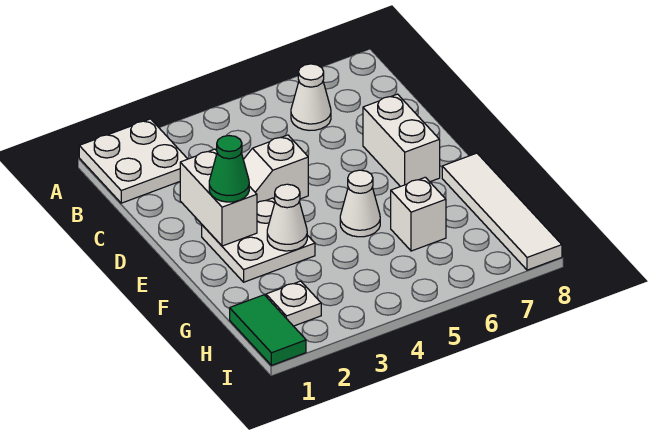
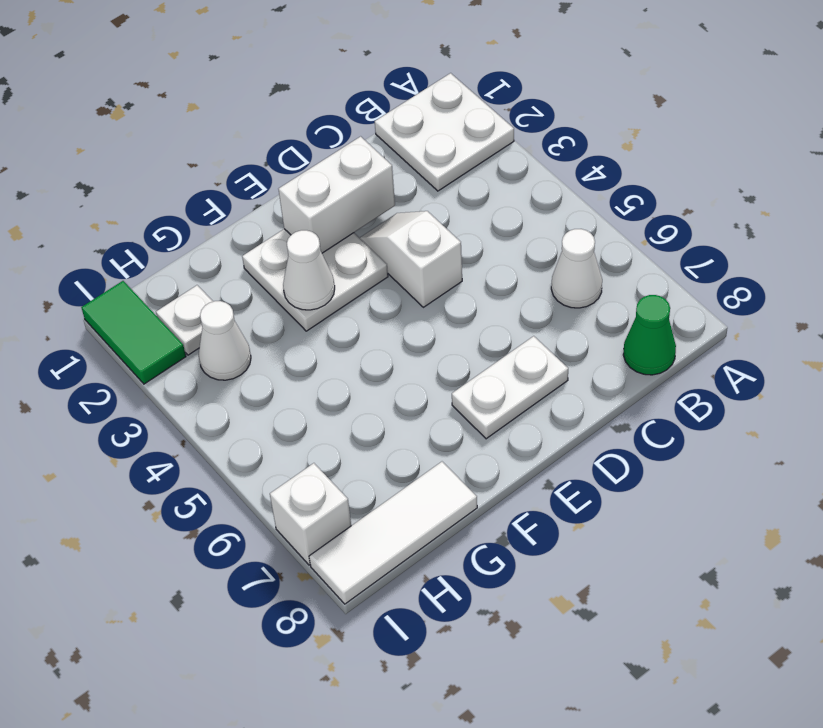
white brick D7:E7 level 1 -> white plate D7:E7 level 1
green cone E2 level 3 -> green cone B8 level 1
white cone F5 level 1 -> white cone H3 level 1
white tile F8:I8 level 1 -> white tile G8:I8 level 1
white brick G6 level 1 -> white brick I7 level 1
green tile H1:I1 level 1 -> green tile I1:I2 level 1

